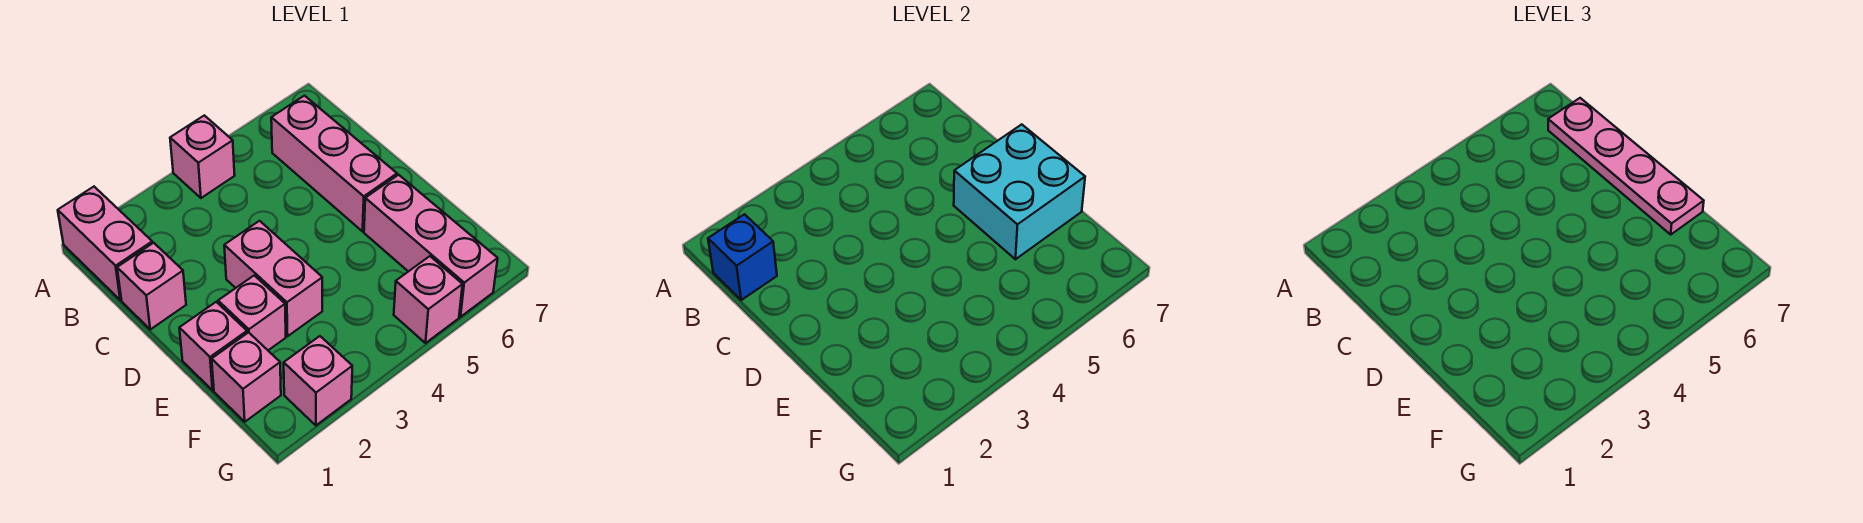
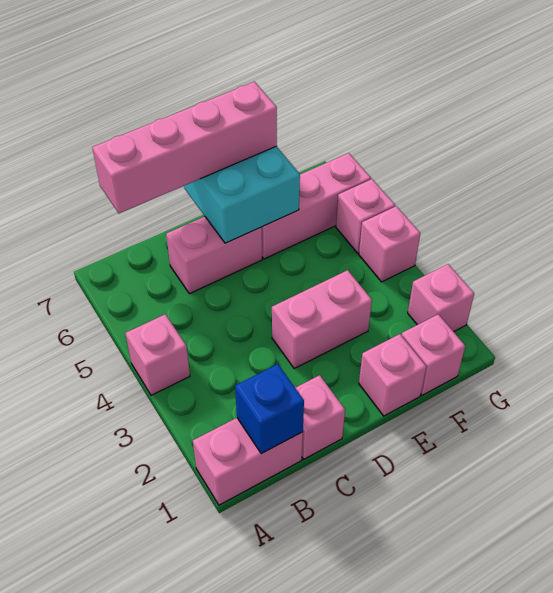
pink brick B6:D6 level 1 -> pink brick C6:D6 level 1
pink plate B7:E7 level 3 -> pink brick B7:E7 level 3
pink brick E2 level 1 -> pink brick G4 level 1

